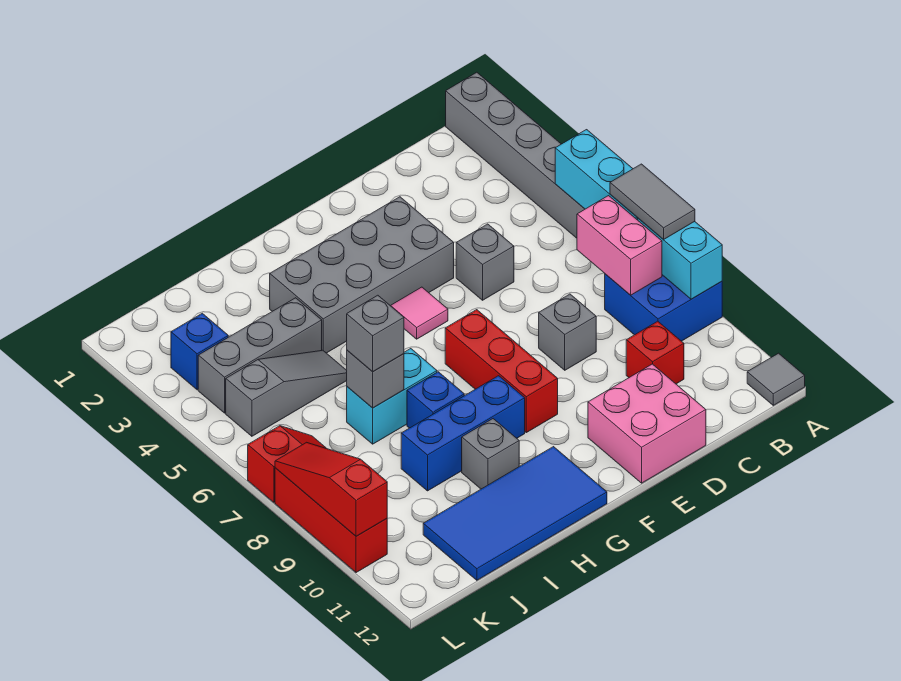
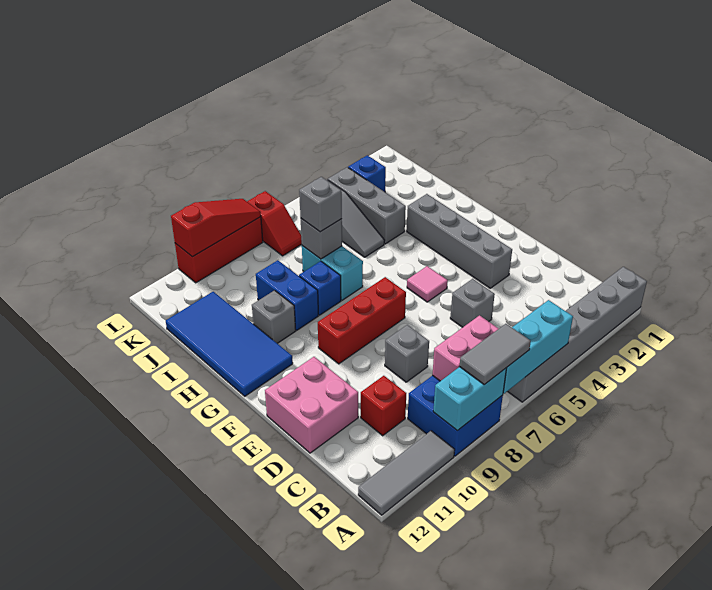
grey tile A12 level 1 -> grey tile A10:A12 level 1
grey brick E3:H4 level 1 -> grey brick E3:H3 level 1
blue brick G9:I9 level 1 -> blue brick H9:I9 level 1

